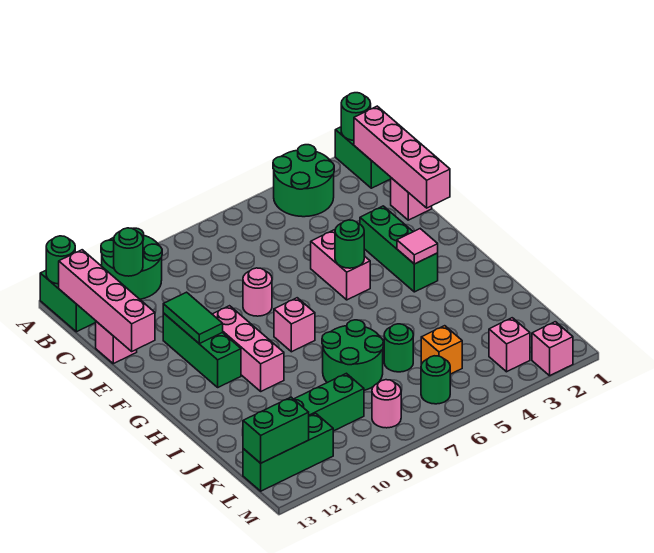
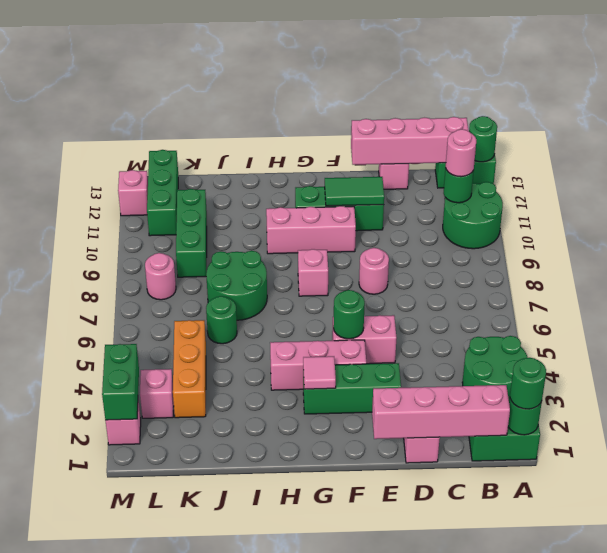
none -> pink round brick B11 level 3
none -> pink brick F4:H4 level 1
orange brick K5 level 1 -> orange brick K3:K5 level 1
green round brick L6 level 1 -> green round brick A1 level 3
green brick L12:L13 level 2 -> green brick M2:M3 level 2
none -> pink brick M12 level 1

